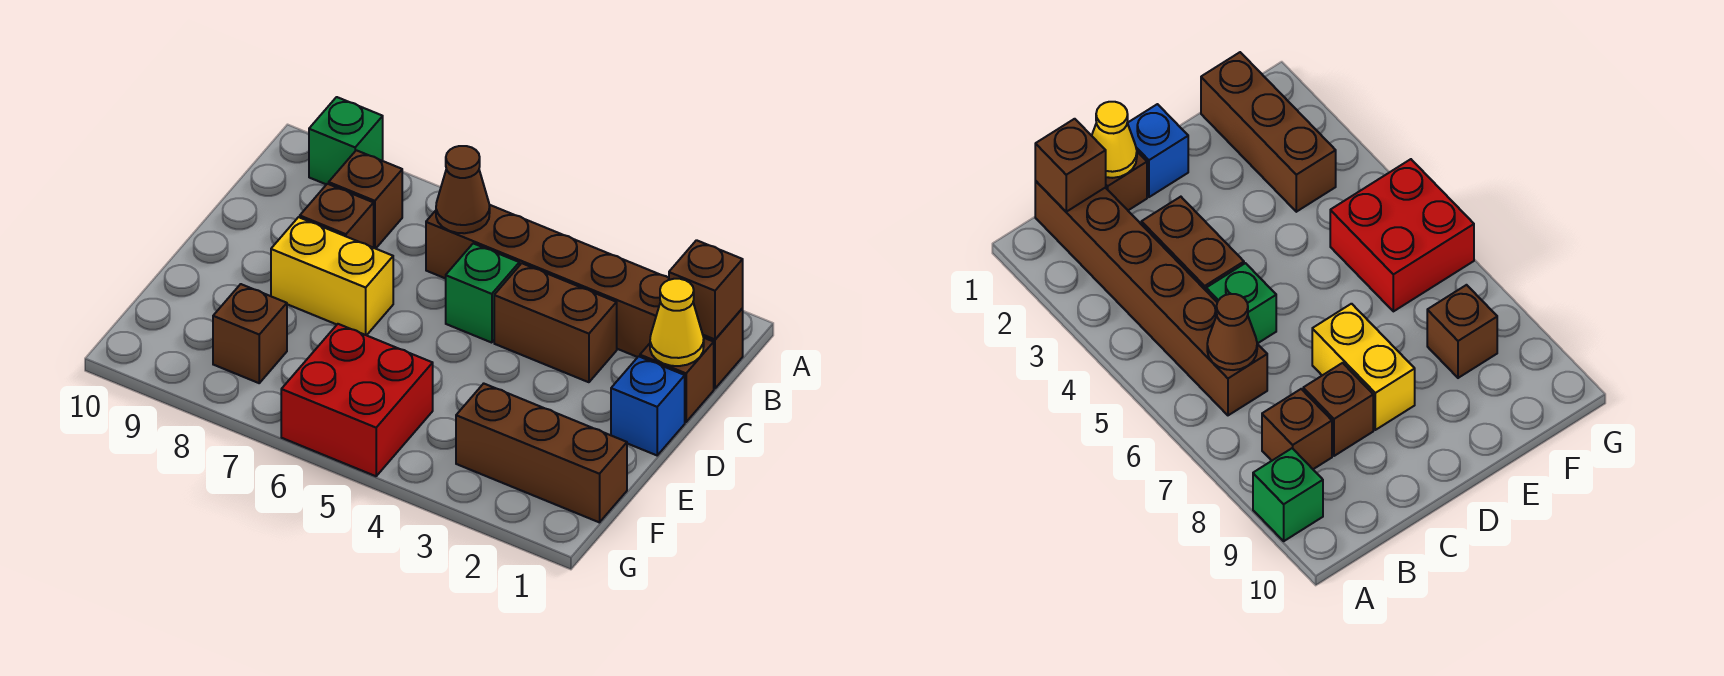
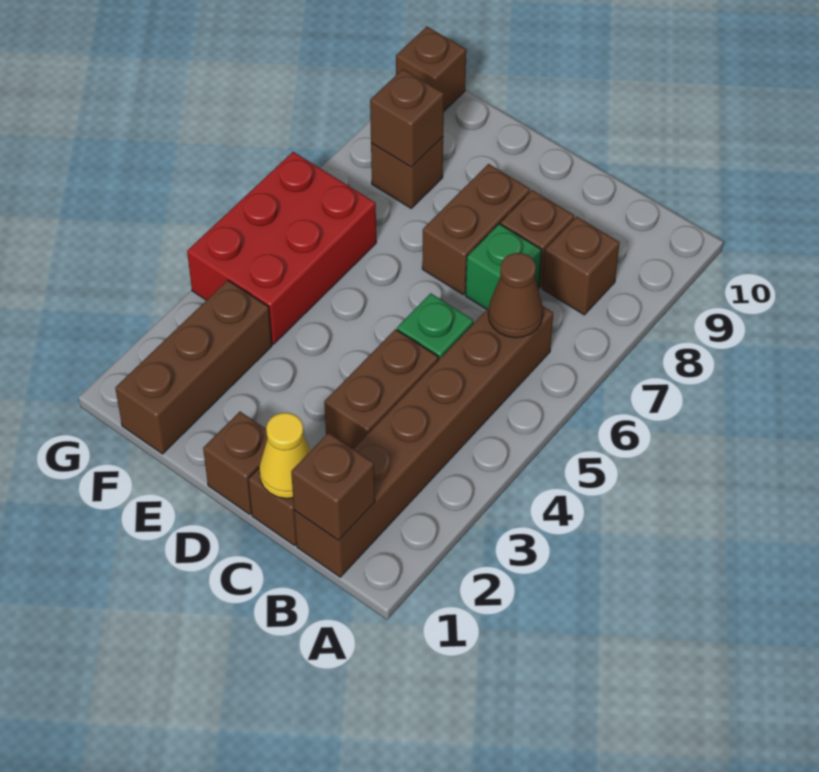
green brick A9 level 1 -> green brick C7 level 1
blue brick D1 level 1 -> brown brick D1 level 1
yellow brick D7:D8 level 1 -> brown brick D7:D8 level 1
red brick F5:G6 level 1 -> red brick F4:G6 level 1
none -> brown brick F8 level 2
none -> brown brick G10 level 1

